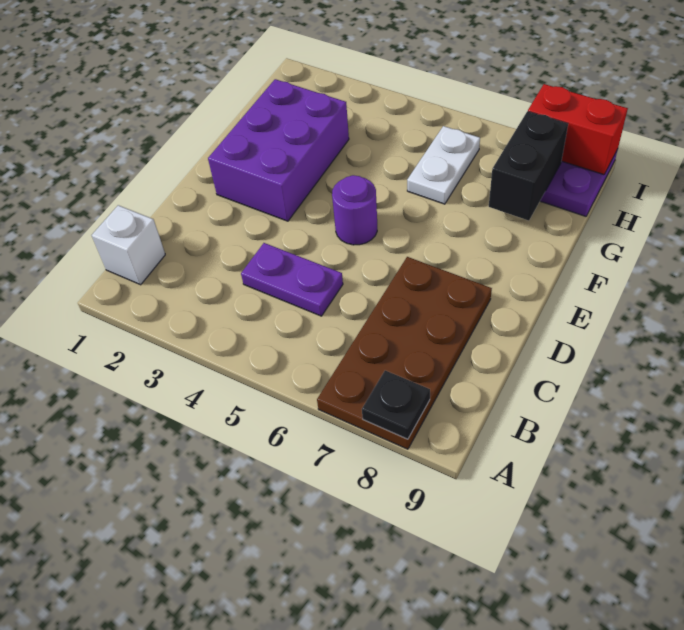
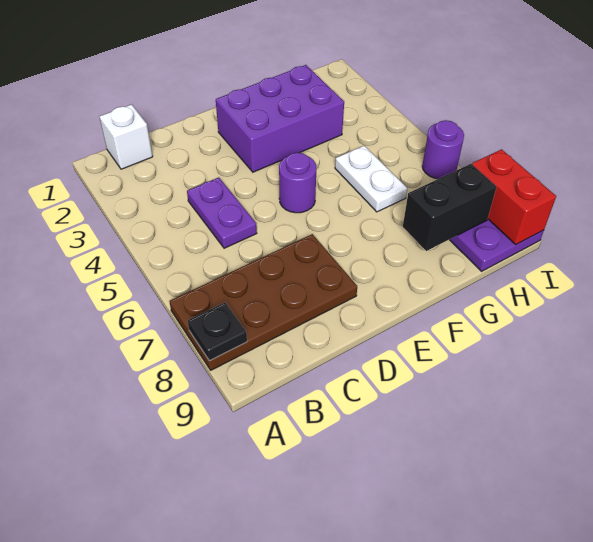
white plate G6:H6 level 1 -> white plate G5:G6 level 1
none -> purple round brick I6 level 1

